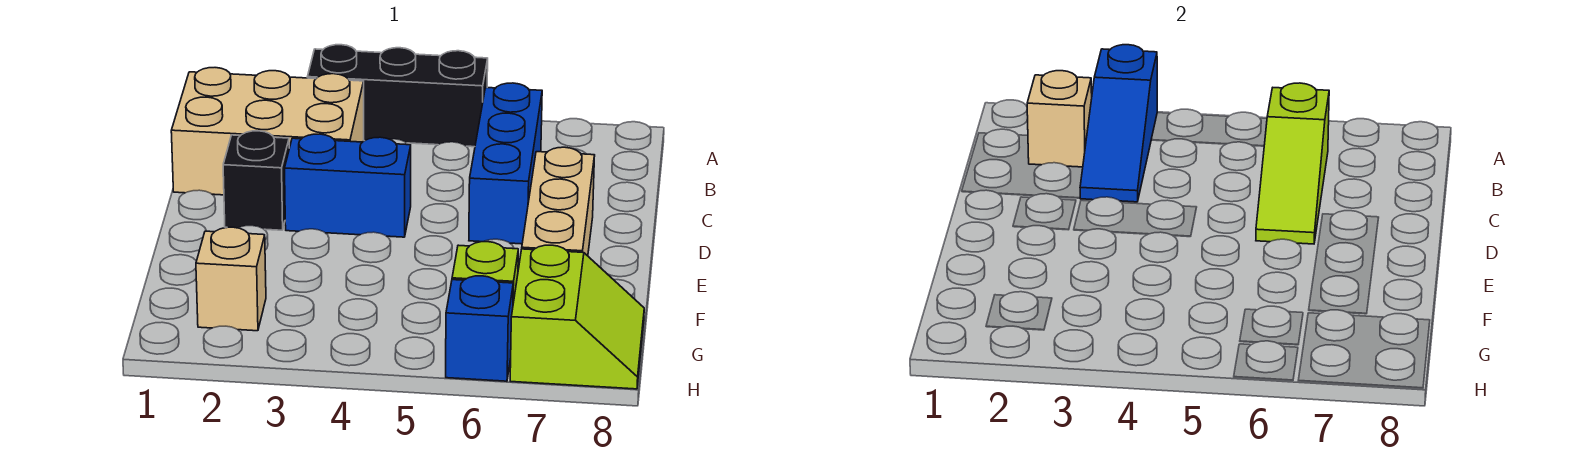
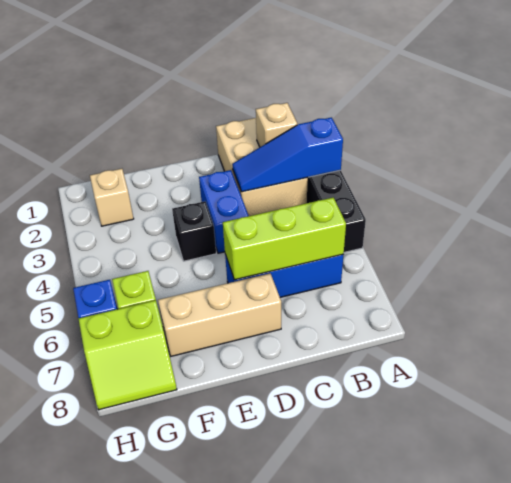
lime slope B6:D6 level 2 top B -> lime brick B6:D6 level 2
black brick D2 level 1 -> black brick E4 level 1

